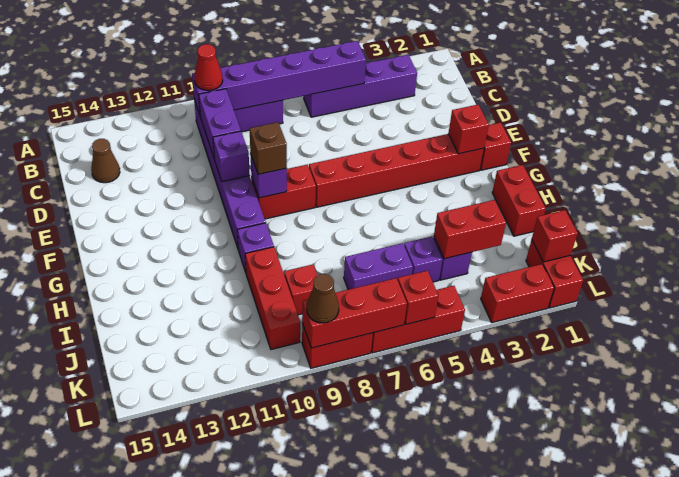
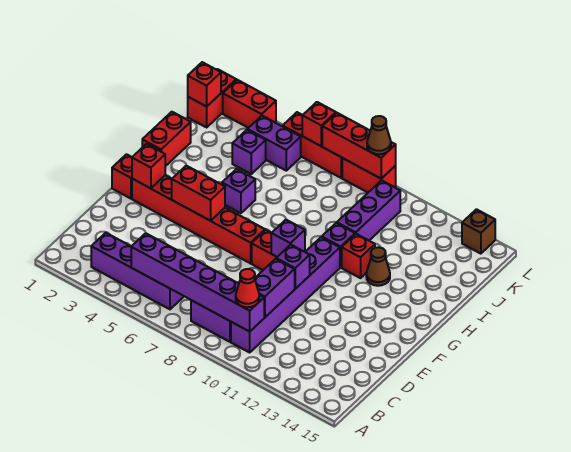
brown cone C14 level 1 -> brown cone H12 level 1
brown brick F9 level 3 -> brown brick L14 level 1
red brick I10:K10 level 1 -> purple brick I10:K10 level 1
red brick J3:J4 level 2 -> red brick F4:F5 level 2
purple brick J5 level 1 -> purple brick H5 level 1
purple brick J6:J7 level 1 -> purple brick K4:K5 level 1
red brick J9 level 1 -> red brick H11 level 1

